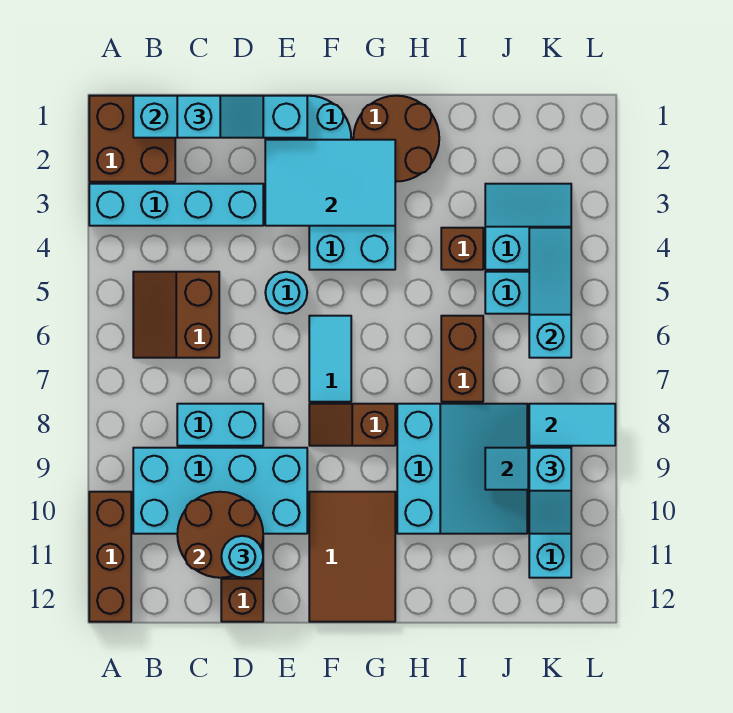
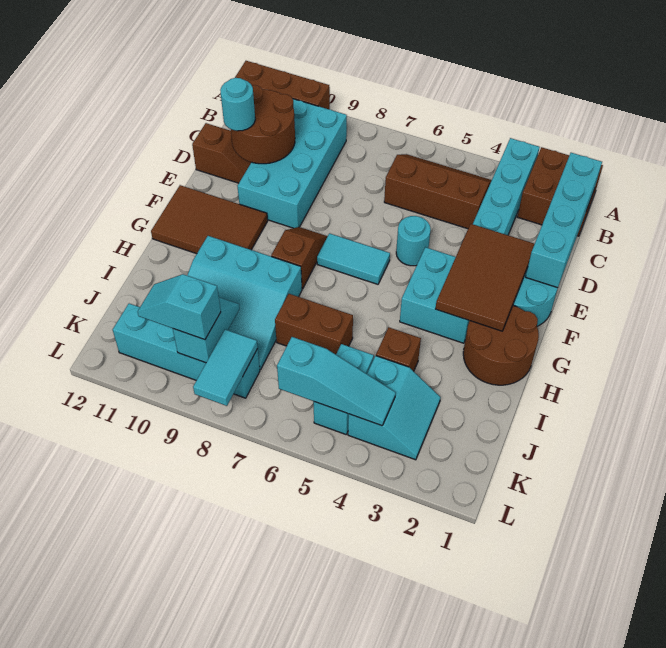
brown slope B5:C6 level 1 top C -> brown slope B4:C6 level 1 top C
cyan slope C1:D1 level 3 top C -> none
cyan brick C8:D8 level 1 -> none
cyan tile E2:G3 level 2 -> brown tile E2:G3 level 2

